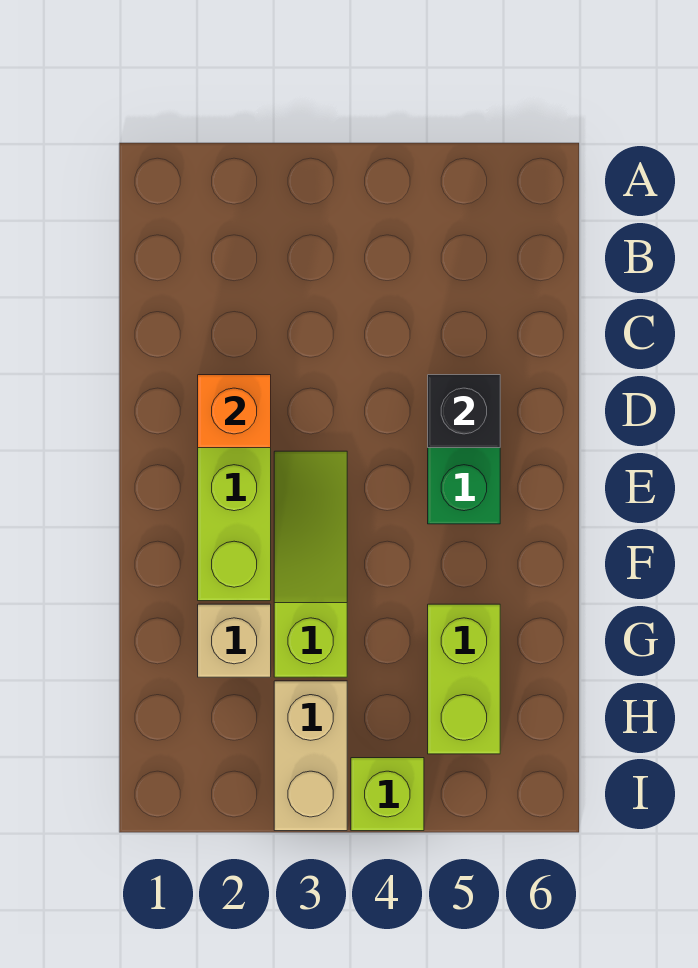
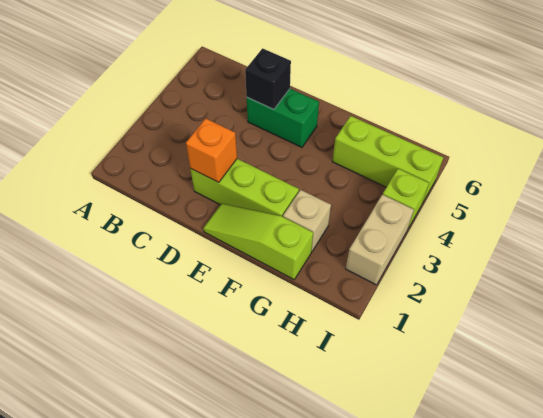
lime slope E3:G3 level 1 top G -> lime slope E1:G1 level 1 top G
lime brick G5:H5 level 1 -> lime brick G5:I5 level 1
tan brick H3:I3 level 1 -> tan brick I2:I3 level 1

